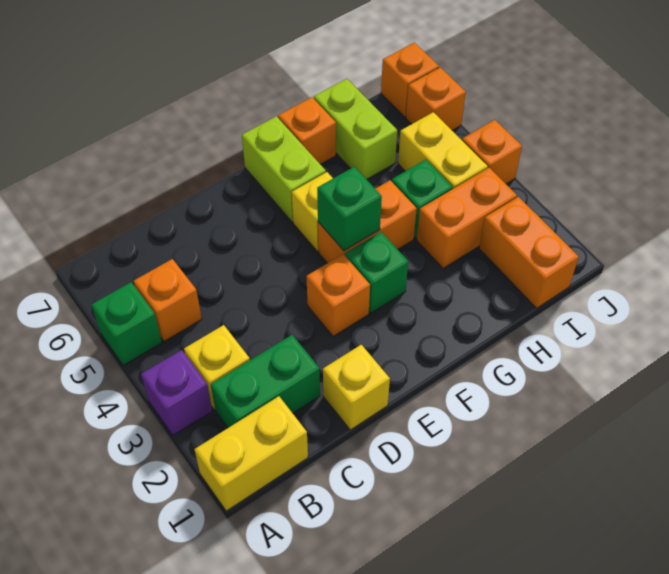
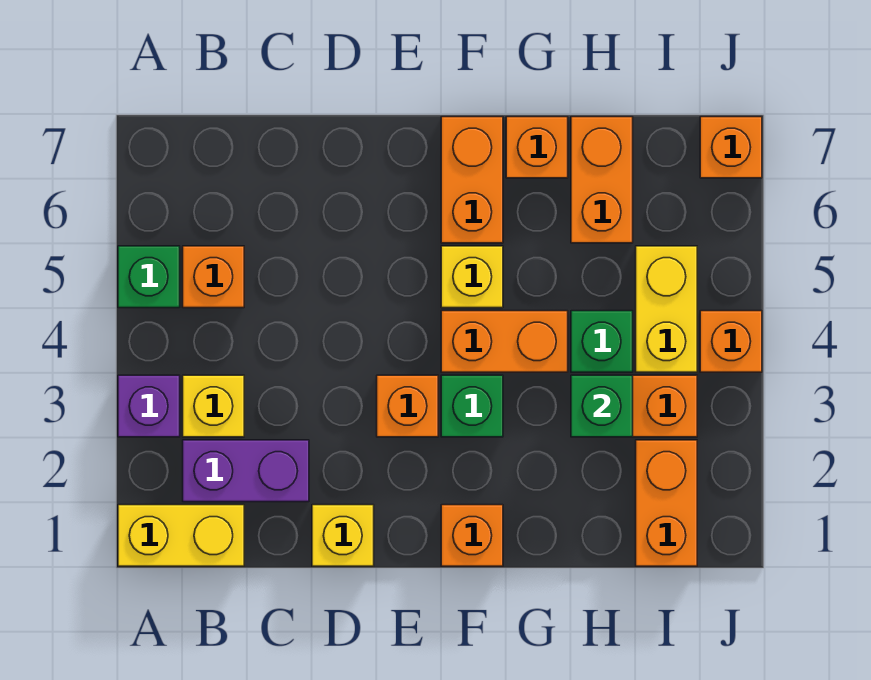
green brick B2:C2 level 1 -> purple brick B2:C2 level 1
green brick F4 level 2 -> green brick H3 level 2
lime brick F6:F7 level 1 -> orange brick F6:F7 level 1
lime brick H6:H7 level 1 -> orange brick H6:H7 level 1
orange brick J6 level 1 -> orange brick F1 level 1

